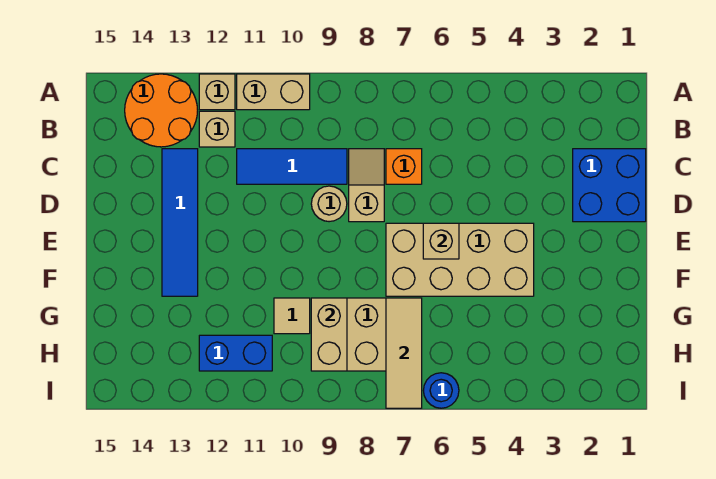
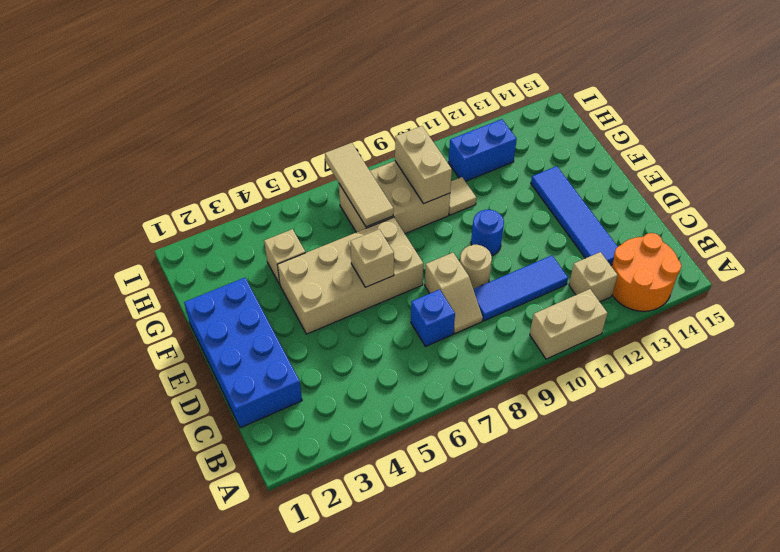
tan brick A12 level 1 -> tan brick G4 level 1
blue brick C1:D2 level 1 -> blue brick C1:F2 level 1
orange brick C7 level 1 -> blue brick C7 level 1
blue round brick I6 level 1 -> blue round brick E10 level 1

